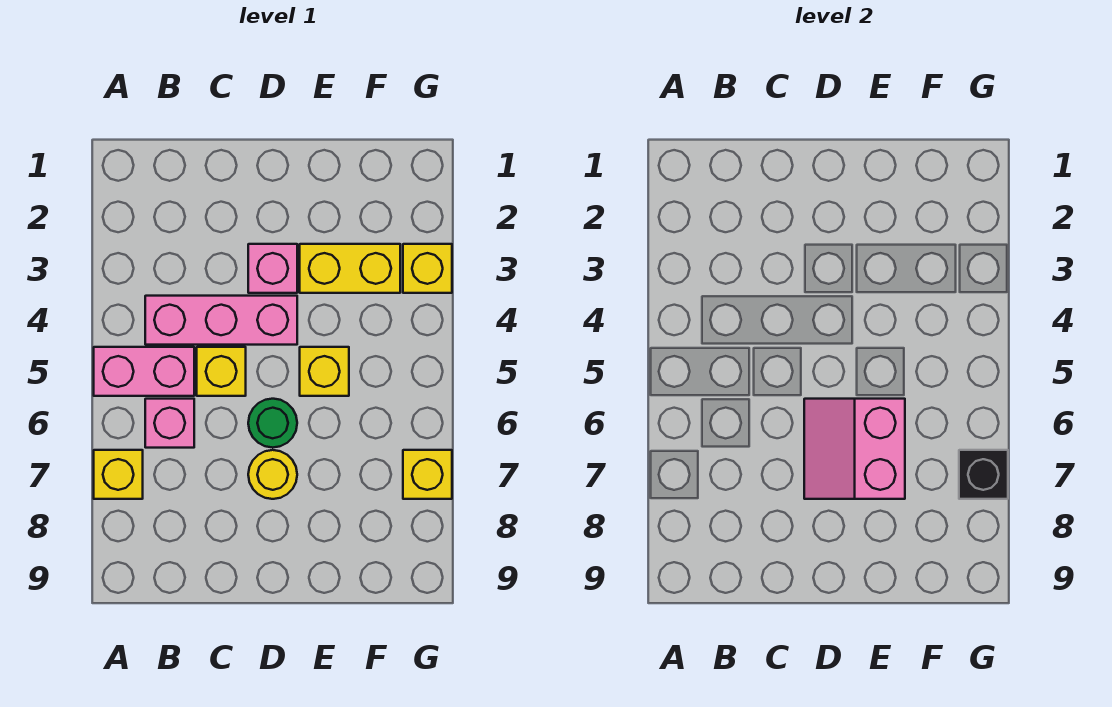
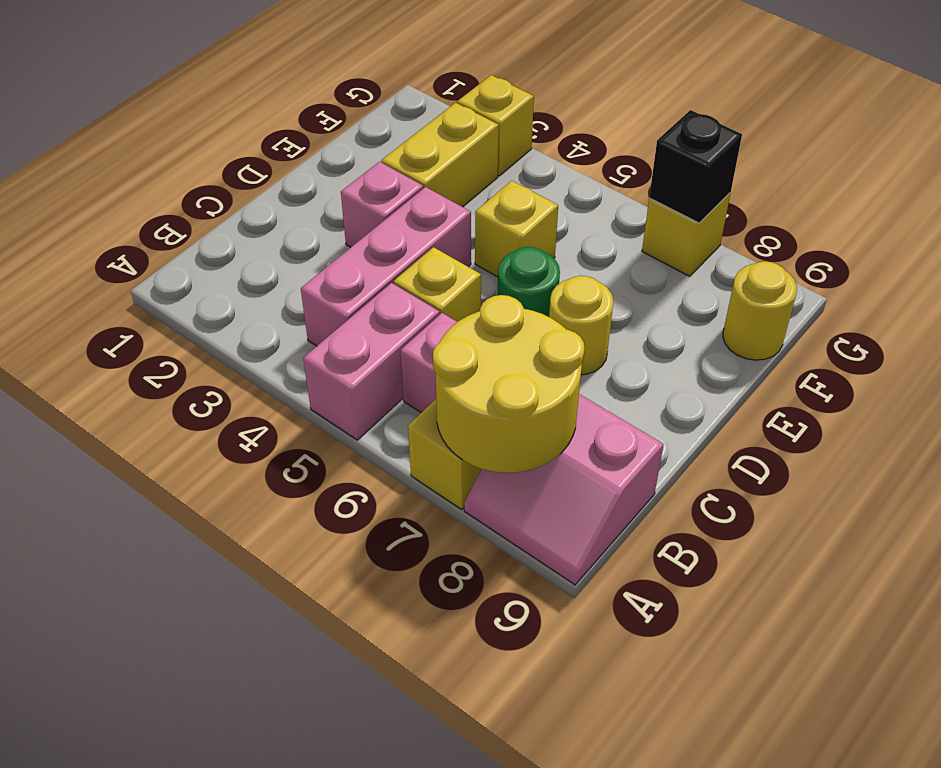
none -> yellow round brick A7:B8 level 2
pink slope D6:E7 level 2 top E -> pink slope A8:B9 level 1 top B
none -> yellow round brick F9 level 1

